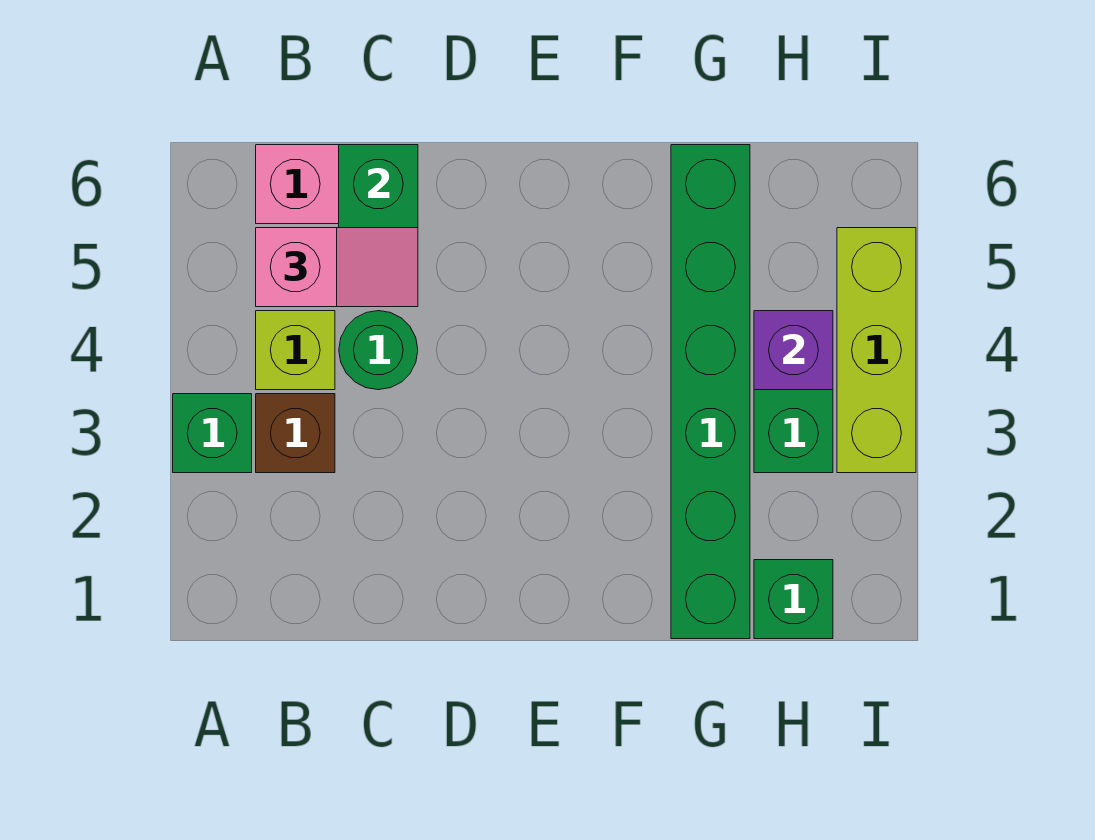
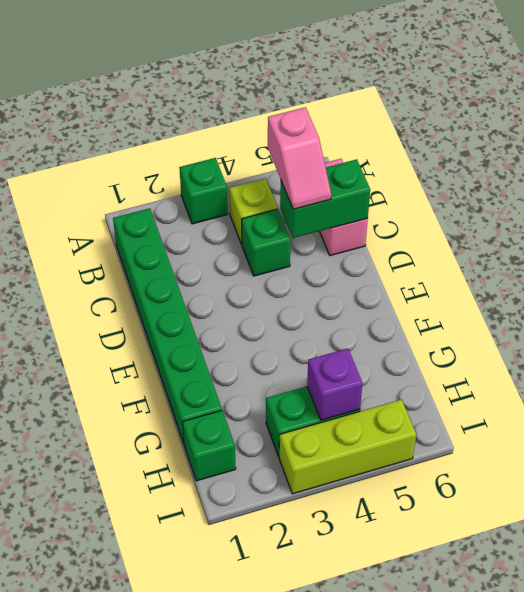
brown brick B3 level 1 -> none
green round brick C4 level 1 -> green brick C4 level 1
green brick G1:G6 level 1 -> green brick B1:G1 level 1

